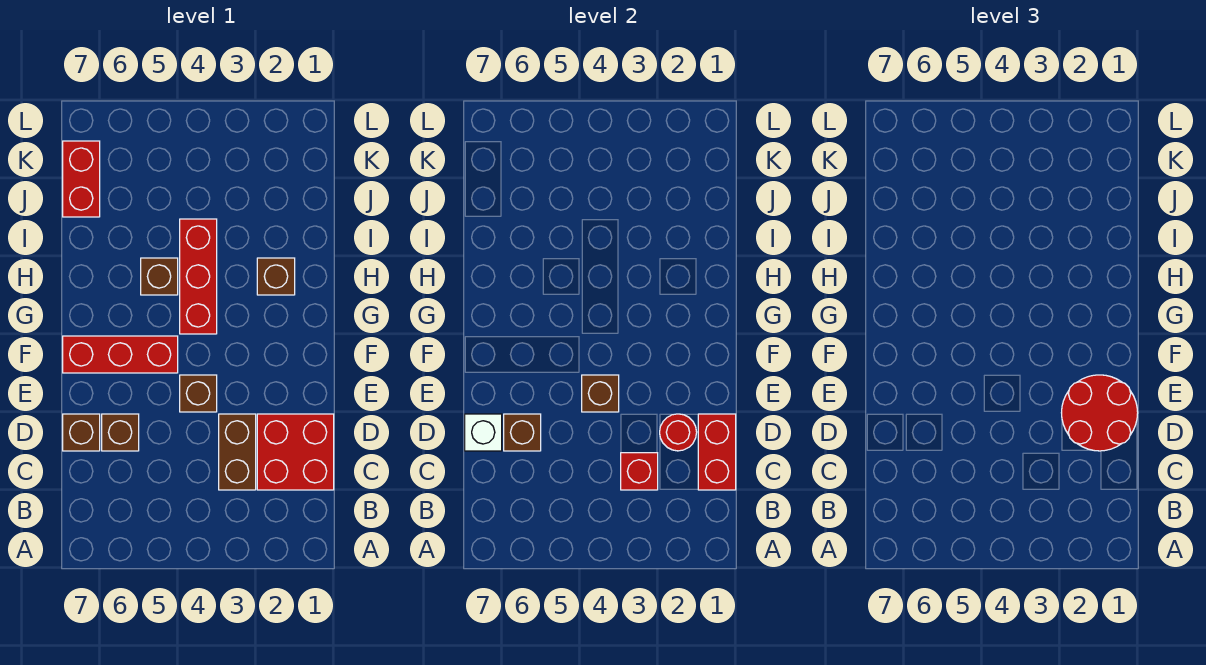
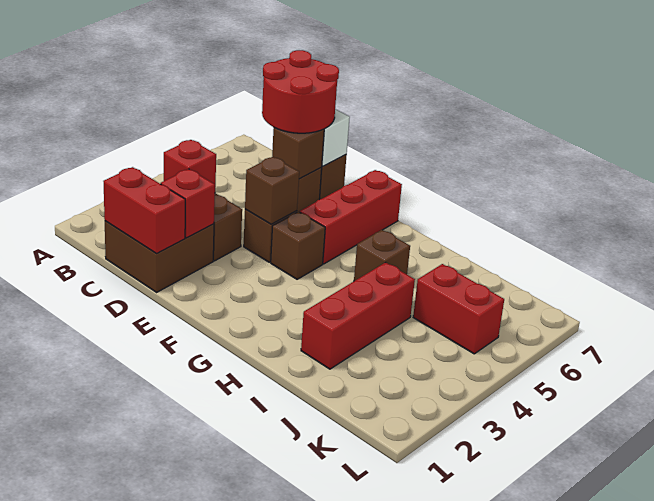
red brick C1:D2 level 1 -> brown brick C1:D2 level 1
red round brick D1:E2 level 3 -> red round brick C6:D7 level 3
red round brick D2 level 2 -> red brick D2 level 2
red brick G4:I4 level 1 -> red brick I2:I4 level 1
brown brick H2 level 1 -> brown brick F4 level 1
red brick J7:K7 level 1 -> red brick J5:K5 level 1

